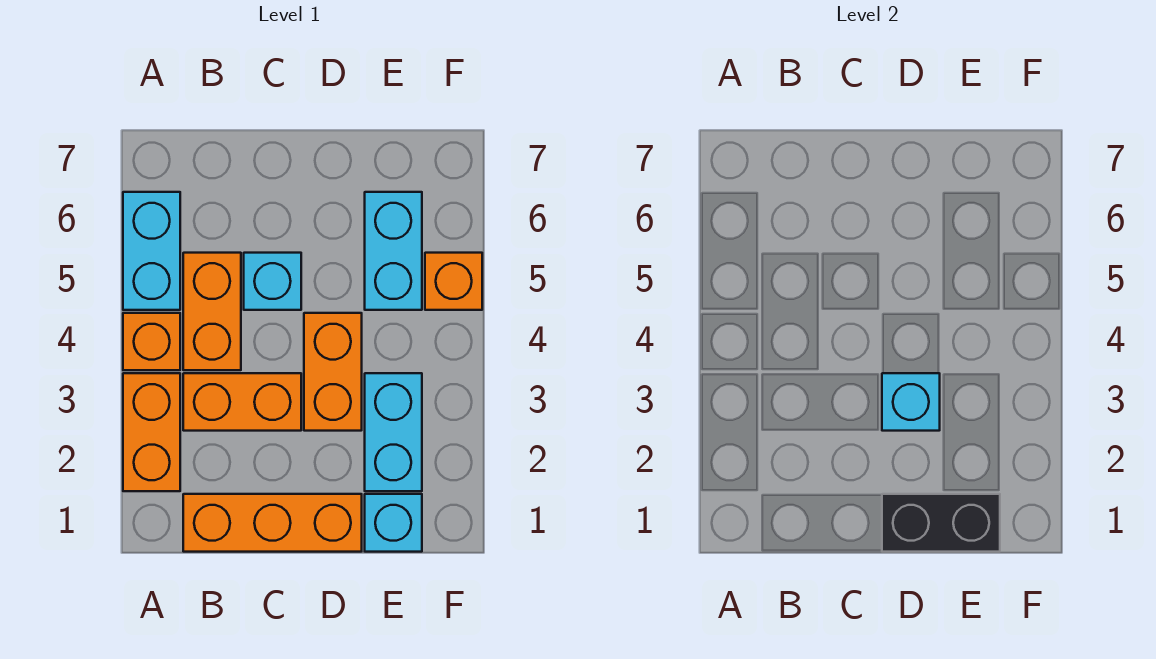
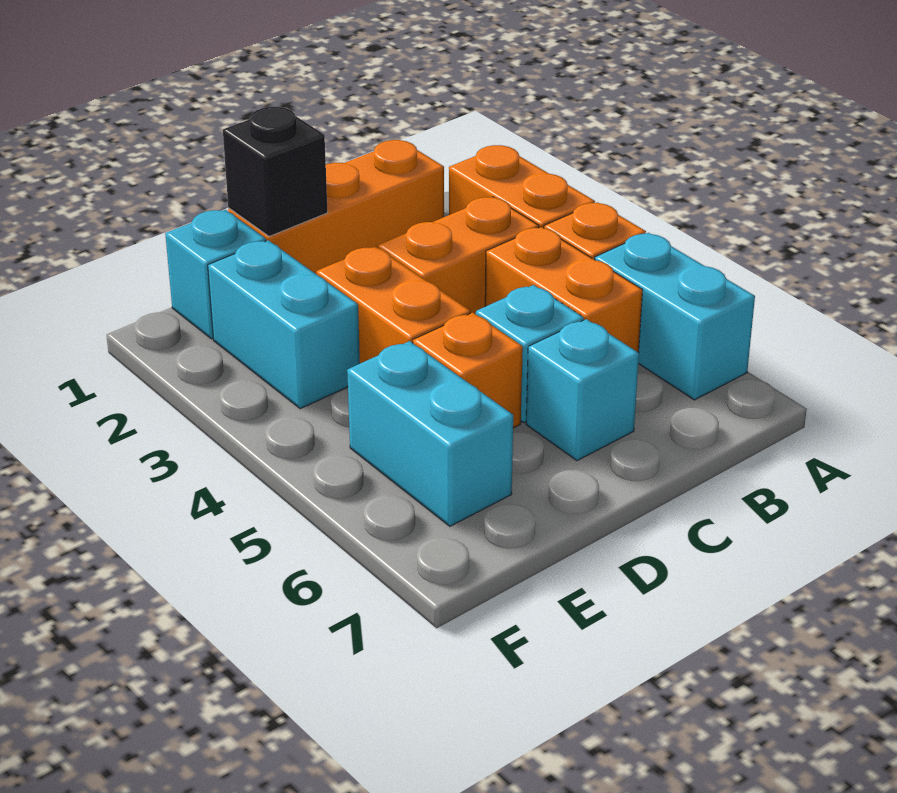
black brick D1:E1 level 2 -> black brick D1 level 2
cyan brick D3 level 2 -> cyan brick C6 level 1
orange brick F5 level 1 -> orange brick D5 level 1

